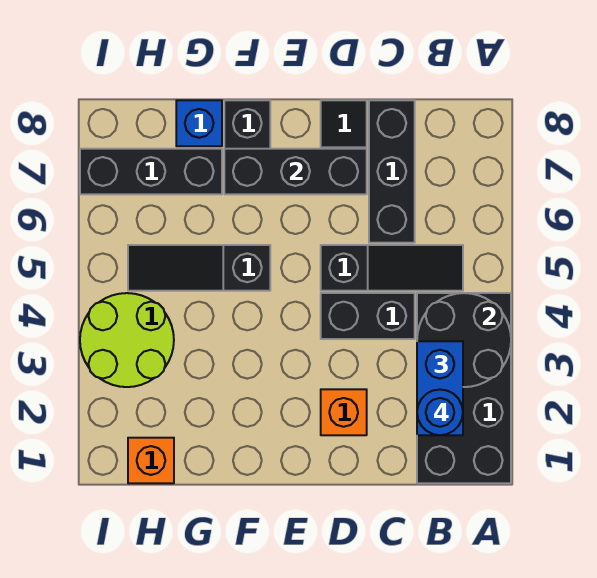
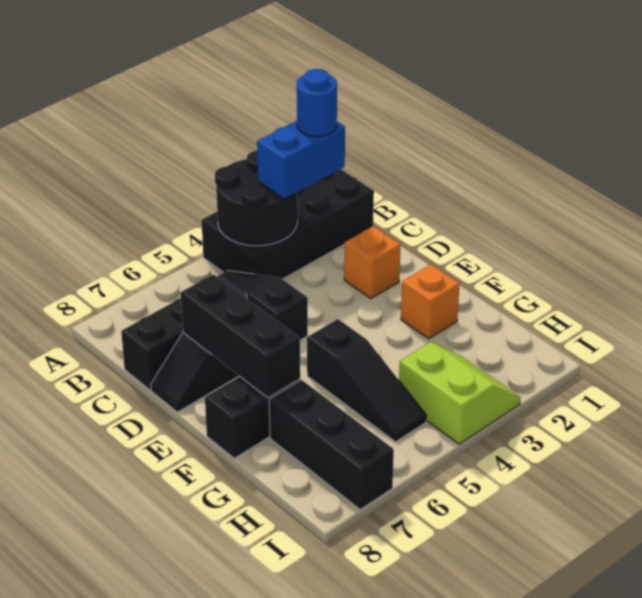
black brick C4:D4 level 1 -> none
blue brick G8 level 1 -> none
orange brick H1 level 1 -> orange brick F2 level 1
lime round brick H3:I4 level 1 -> lime slope H3:I4 level 1 top 4

